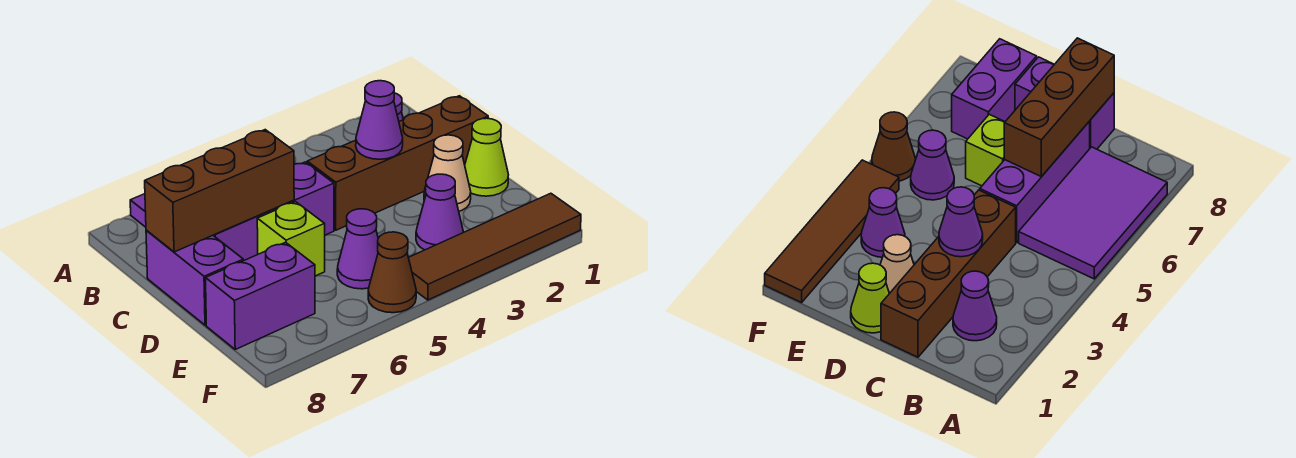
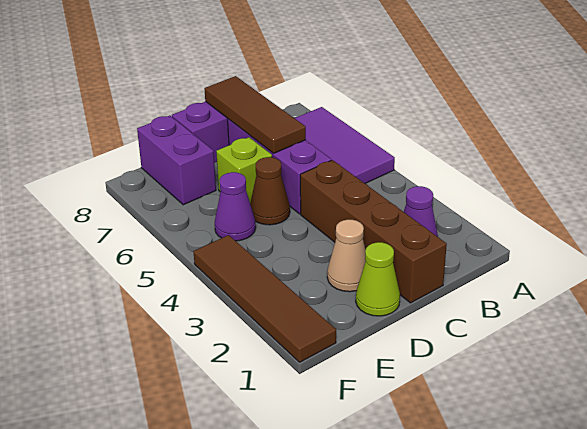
purple cone C3 level 2 -> none
brown brick C6:C8 level 2 -> brown tile C6:C8 level 2
purple cone E3 level 1 -> none
brown cone F5 level 1 -> brown cone D5 level 1

